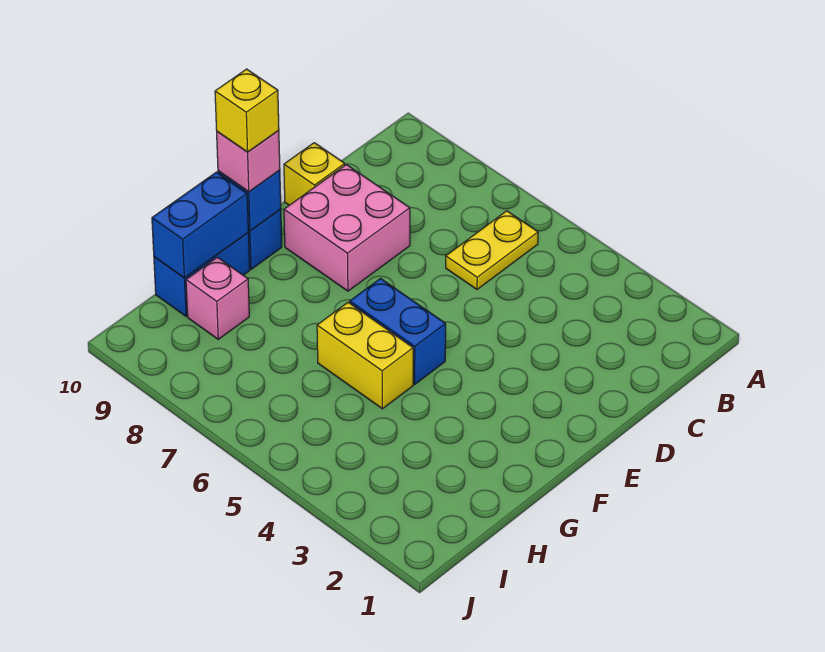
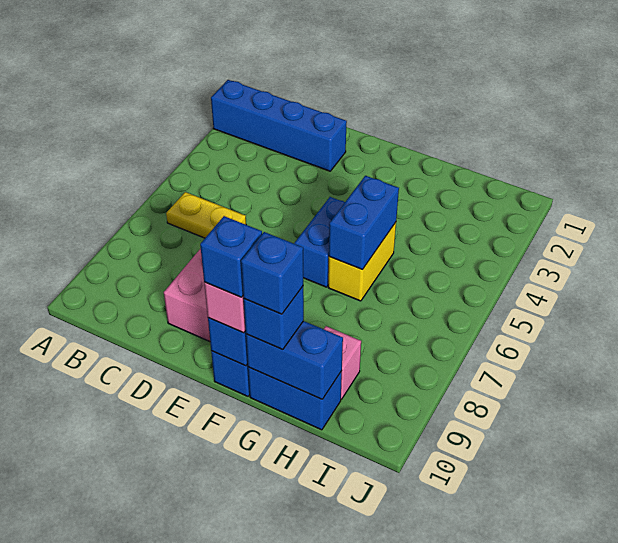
none -> blue brick A2:D2 level 1
yellow brick D10 level 1 -> none
yellow brick F10 level 4 -> blue brick F10 level 4
none -> blue brick G5:G6 level 2
none -> blue brick G10 level 3
none -> blue brick G10 level 4

